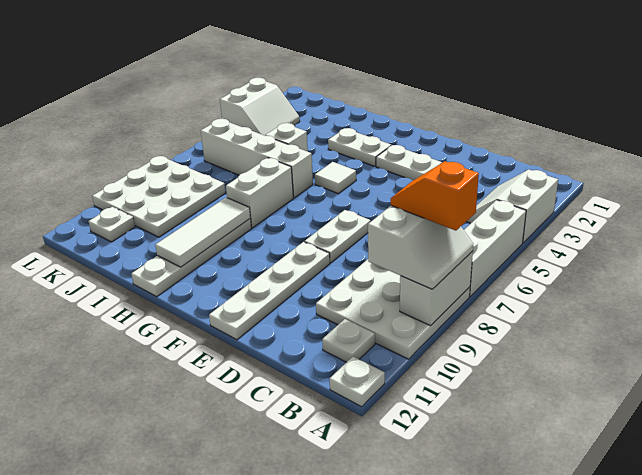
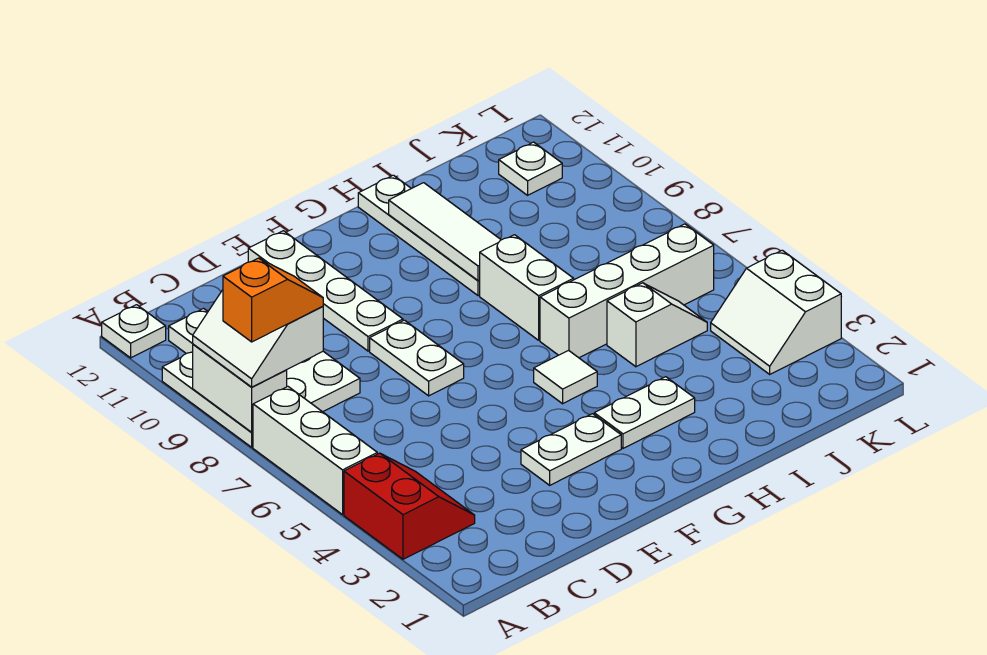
white slope A3:B4 level 1 top A -> red slope A3:B4 level 1 top A
white plate J8:L10 level 1 -> none

